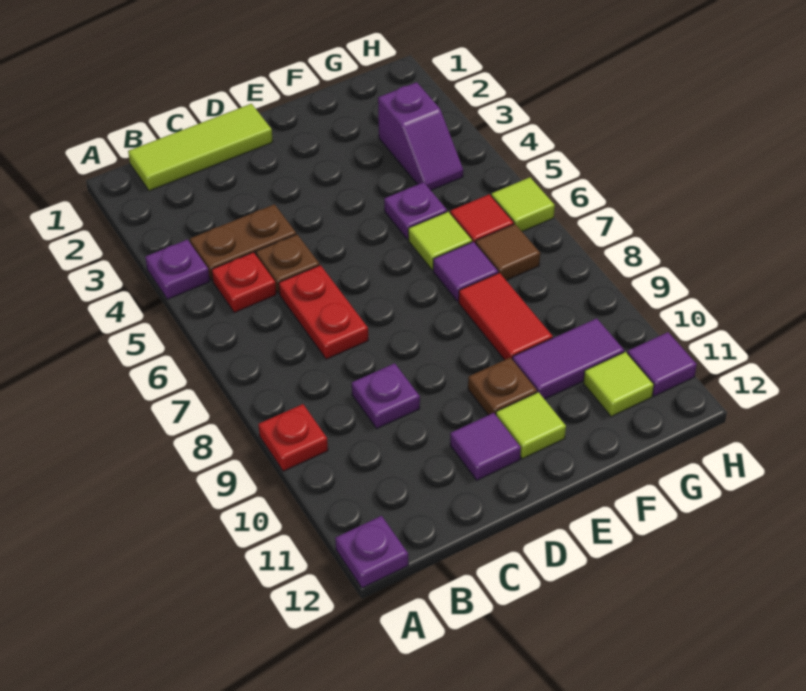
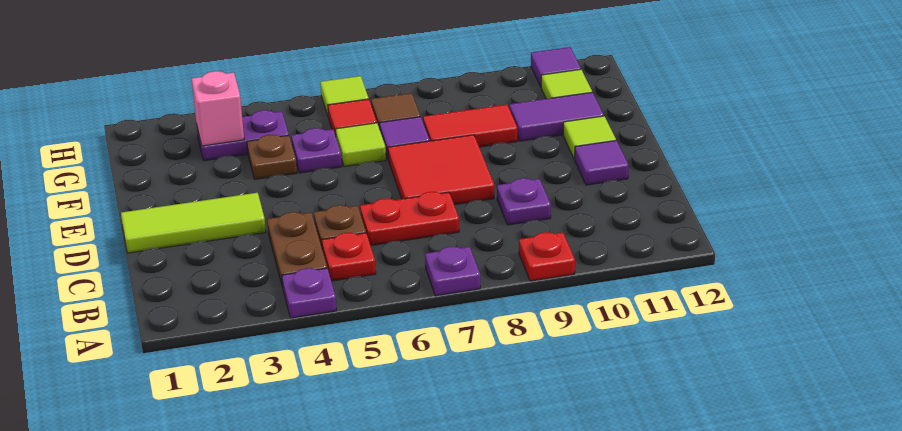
purple plate A12 level 1 -> purple plate A7 level 1
lime tile B1:D1 level 1 -> lime tile D1:D3 level 1
none -> red tile D7:E8 level 1
brown plate E10 level 1 -> brown plate F4 level 1
purple tile F10:G10 level 1 -> purple tile F10:F11 level 1
purple slope G3:G4 level 1 top 3 -> purple plate G3:G4 level 1
none -> pink brick G3 level 2

